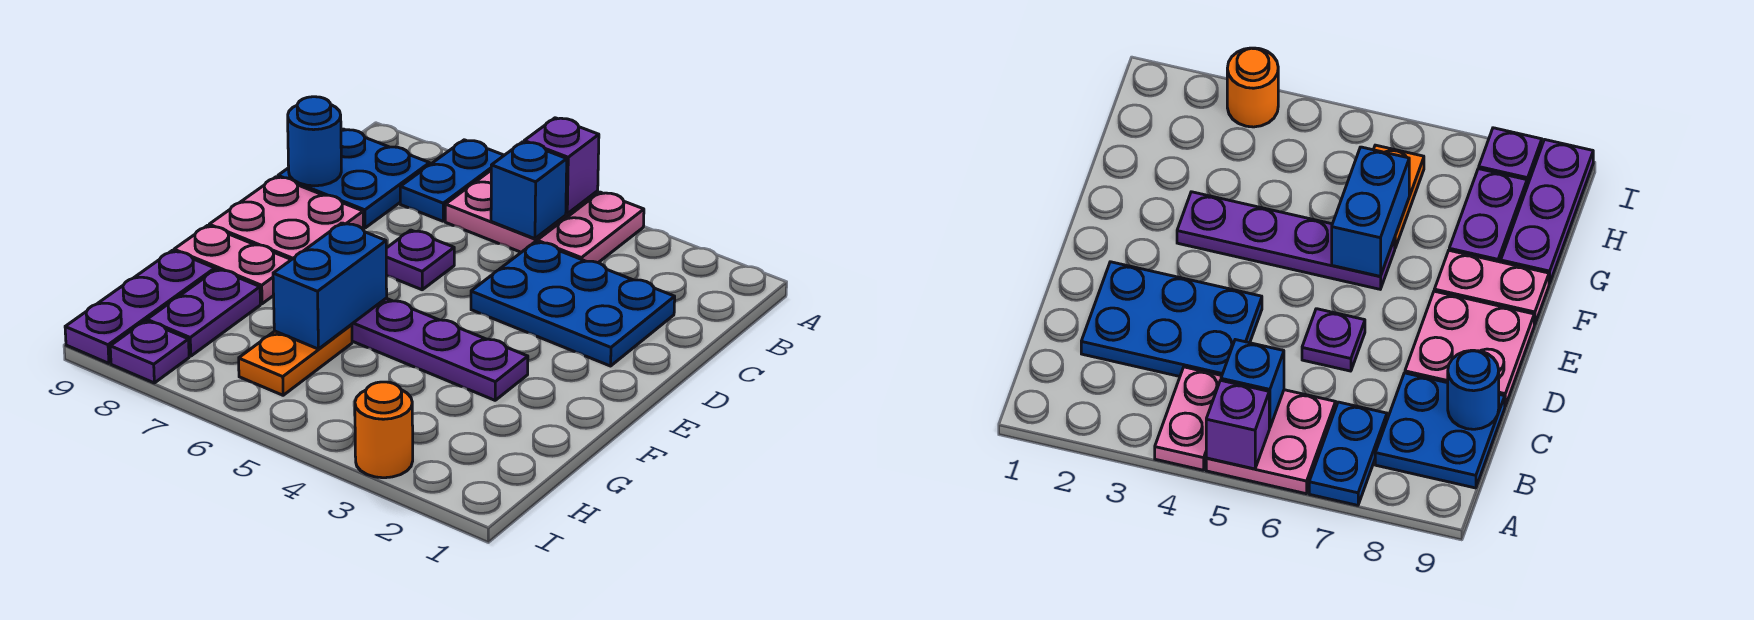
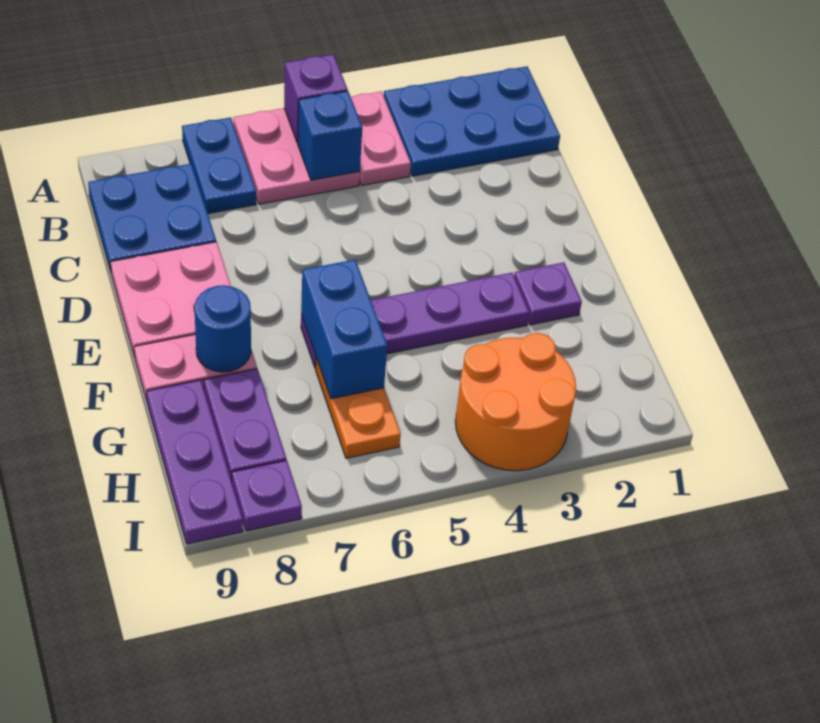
blue plate C2:D4 level 1 -> blue plate A1:B3 level 1
blue round brick C9 level 2 -> blue round brick F8 level 2
purple plate D6 level 1 -> purple plate F2 level 1
orange round brick I3 level 1 -> orange round brick H3:I4 level 1

